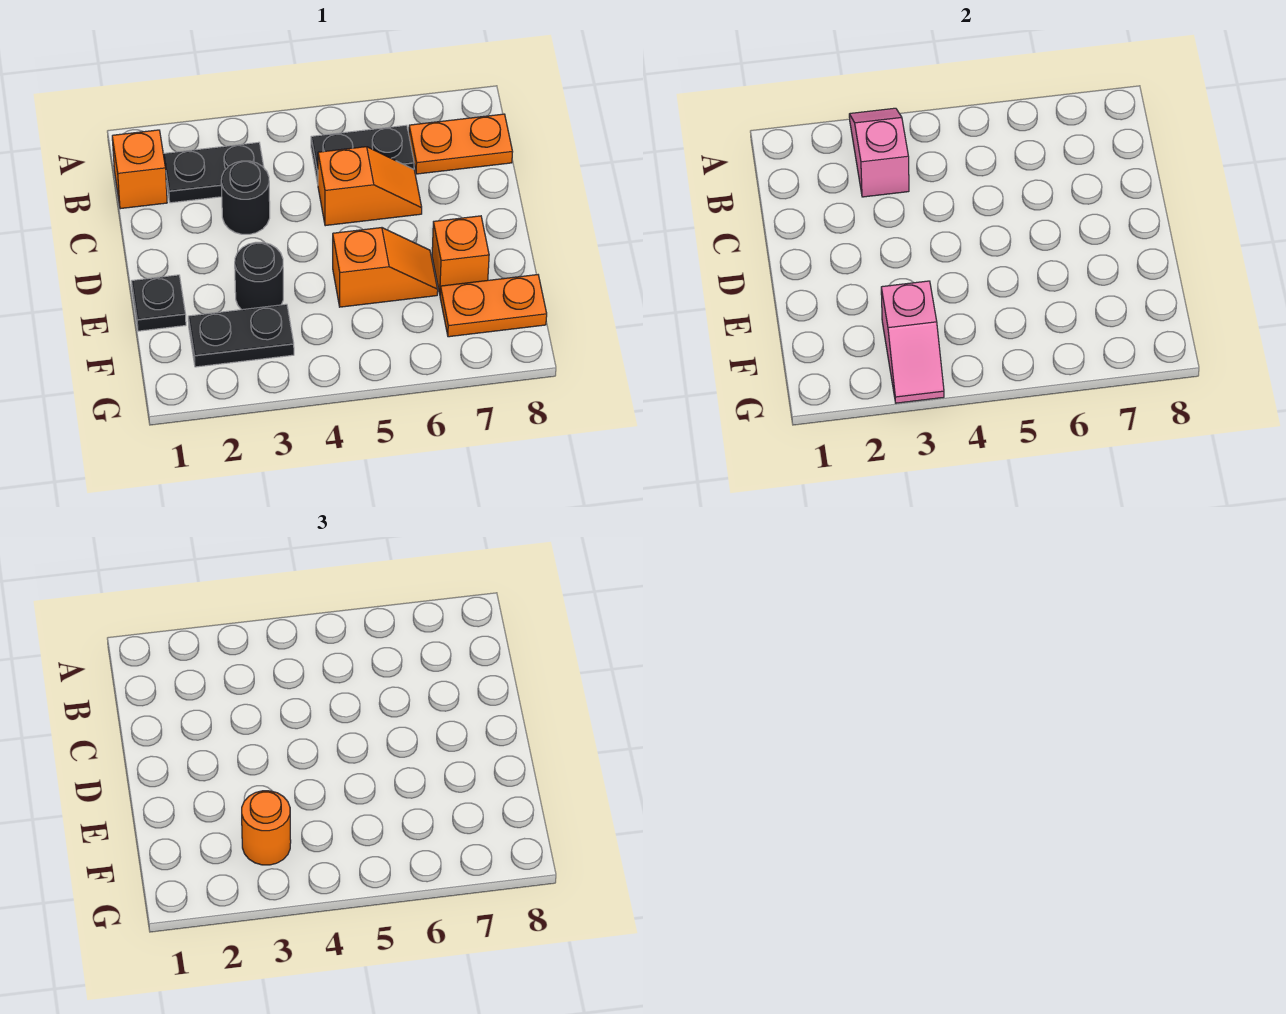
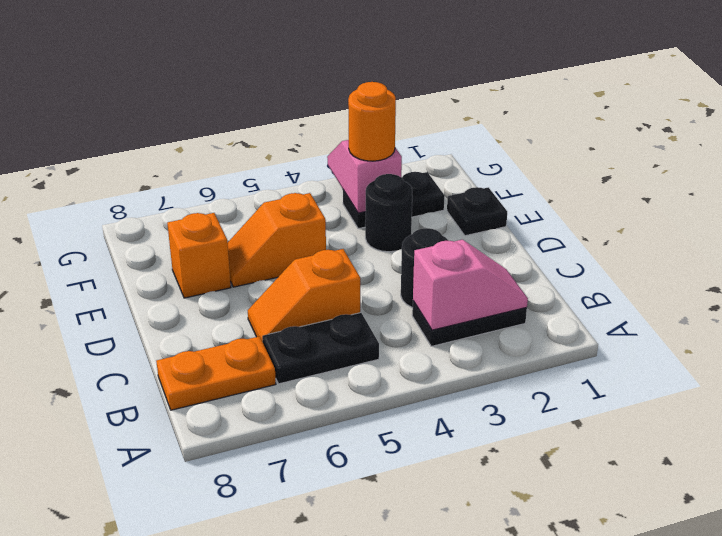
pink slope A3:B3 level 2 top B -> pink slope B2:B3 level 2 top 3
orange brick B1 level 1 -> none
orange plate F7:F8 level 1 -> none

